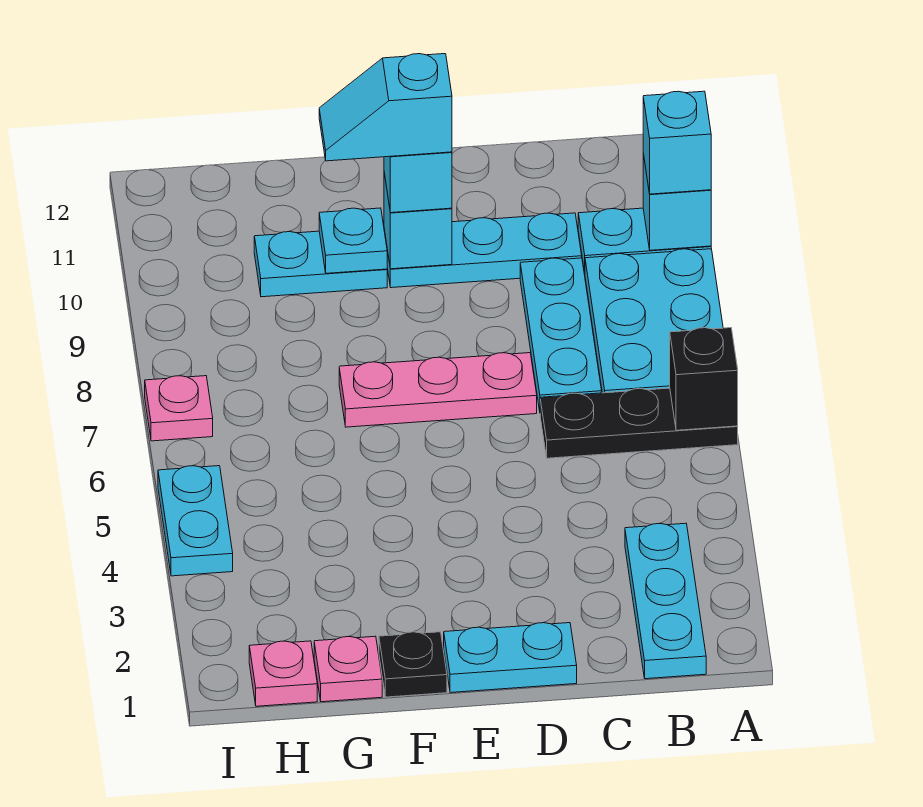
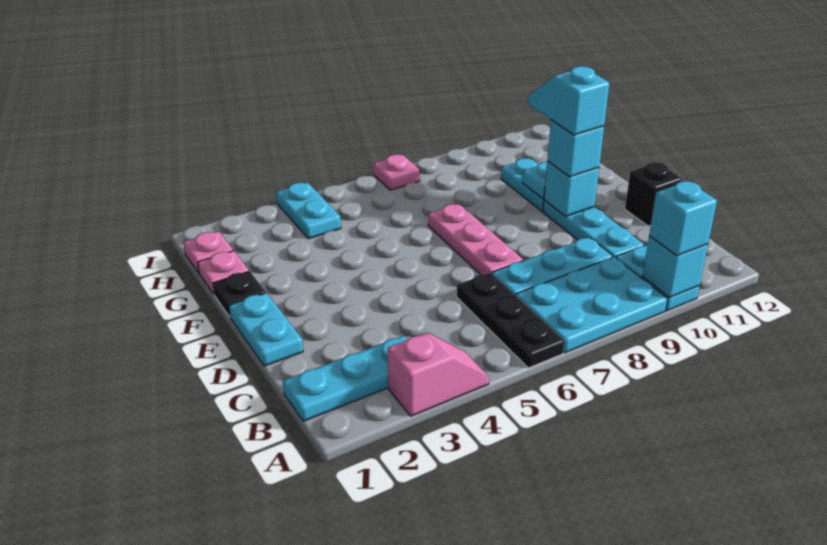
none -> pink slope A3:A4 level 1 top 3
black brick A6 level 2 -> black brick D12 level 1
cyan plate I4:I5 level 1 -> cyan plate H4:I4 level 1

